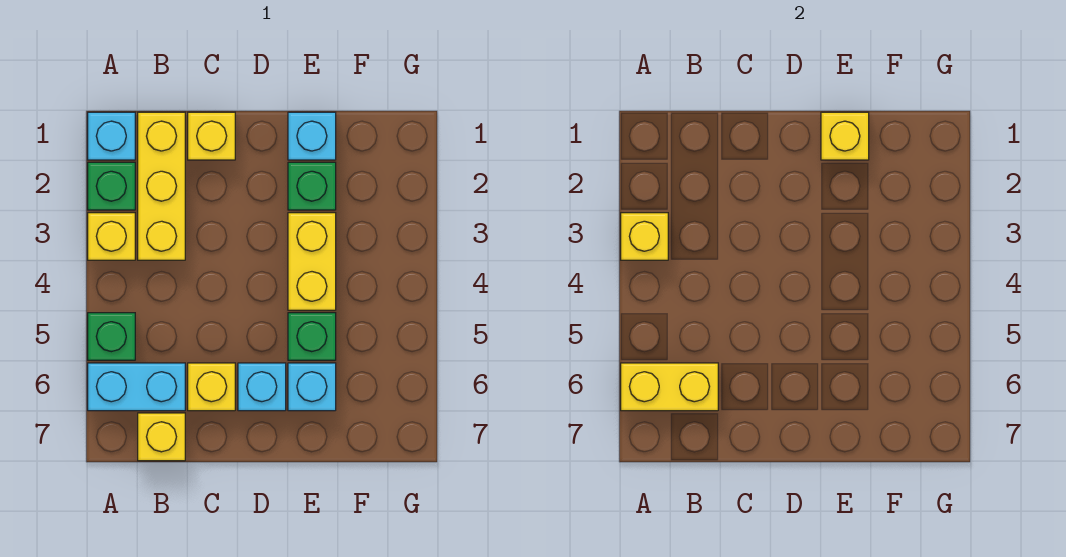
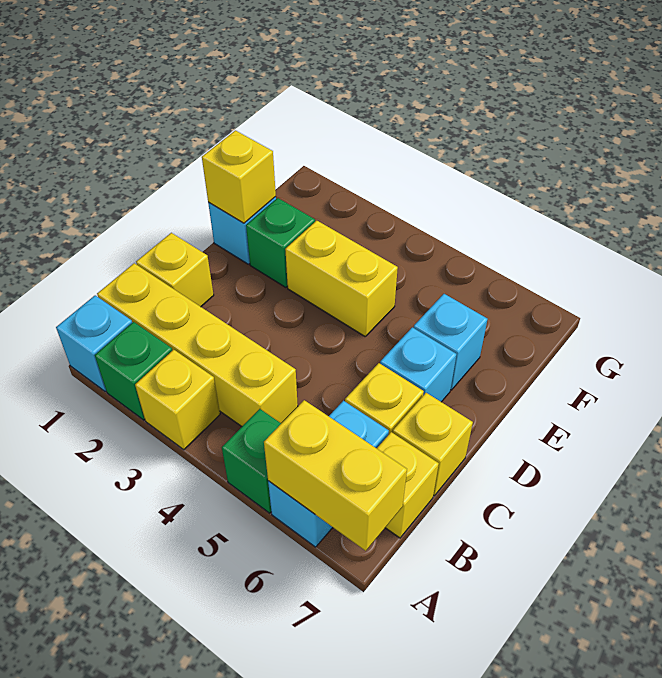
yellow brick A3 level 2 -> yellow brick C7 level 1
yellow brick A6:B6 level 2 -> yellow brick A6:A7 level 2
yellow brick B1:B3 level 1 -> yellow brick B1:B4 level 1
green brick E5 level 1 -> none

